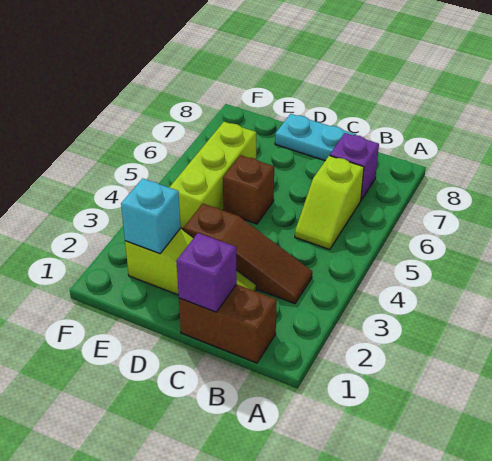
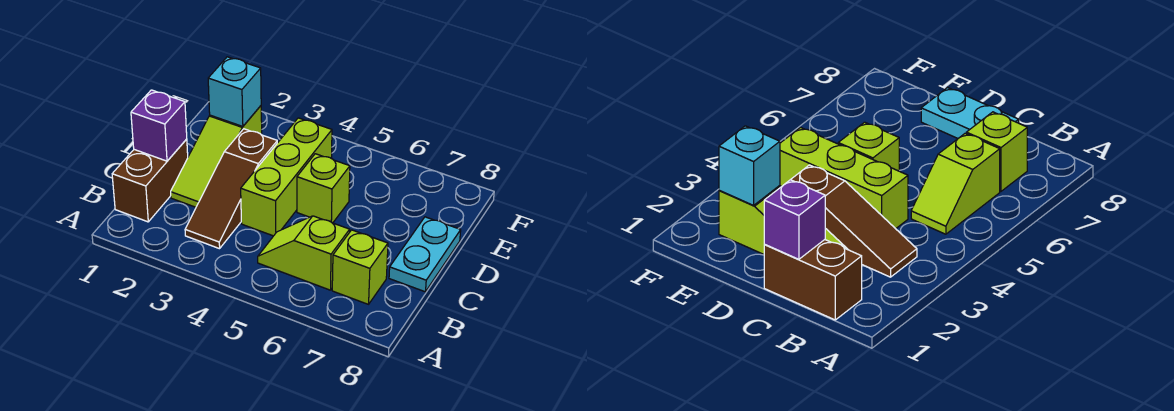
purple brick B7 level 1 -> lime brick B7 level 1
brown brick D5 level 1 -> lime brick D5 level 1
lime brick E4:E6 level 1 -> lime brick C4:E4 level 1

